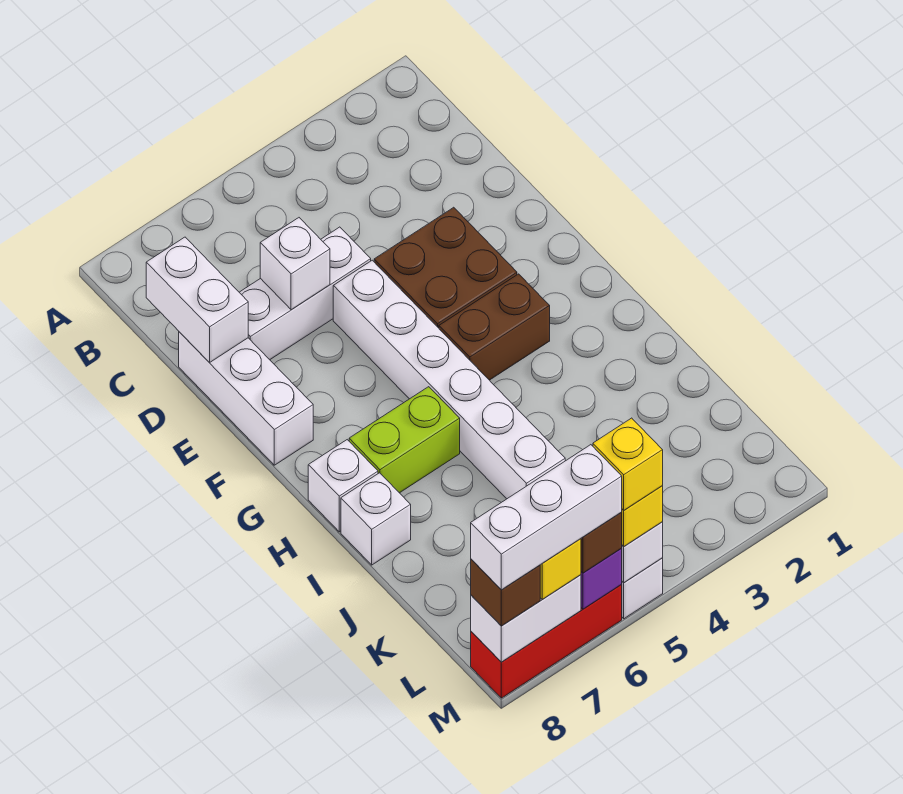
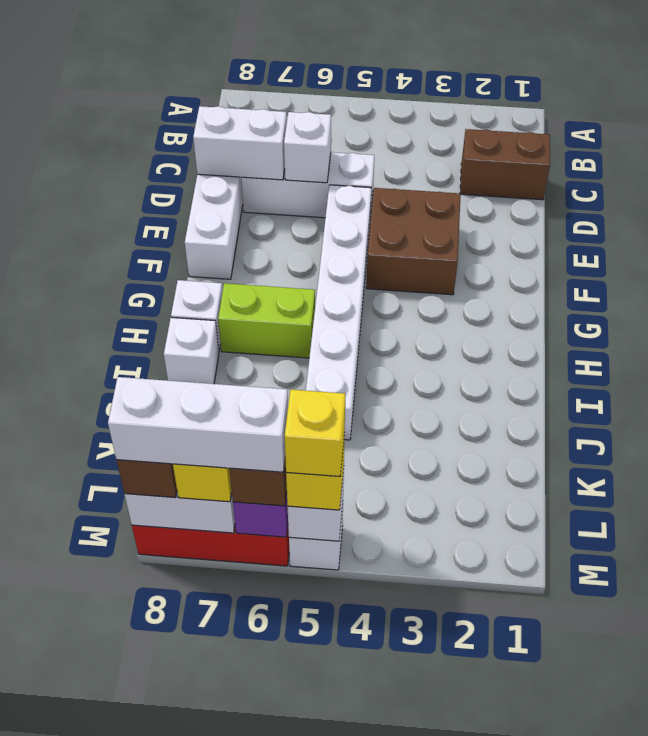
white brick C8:D8 level 2 -> white brick D7:D8 level 2
brown brick G3:G4 level 1 -> brown brick C1:C2 level 1

